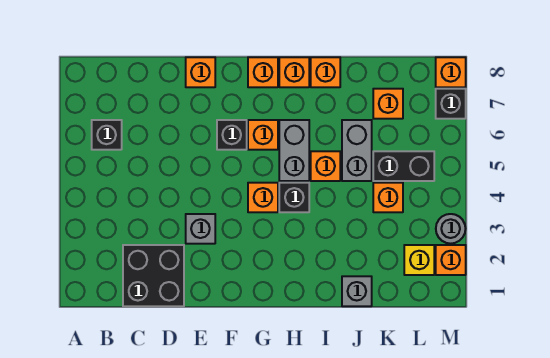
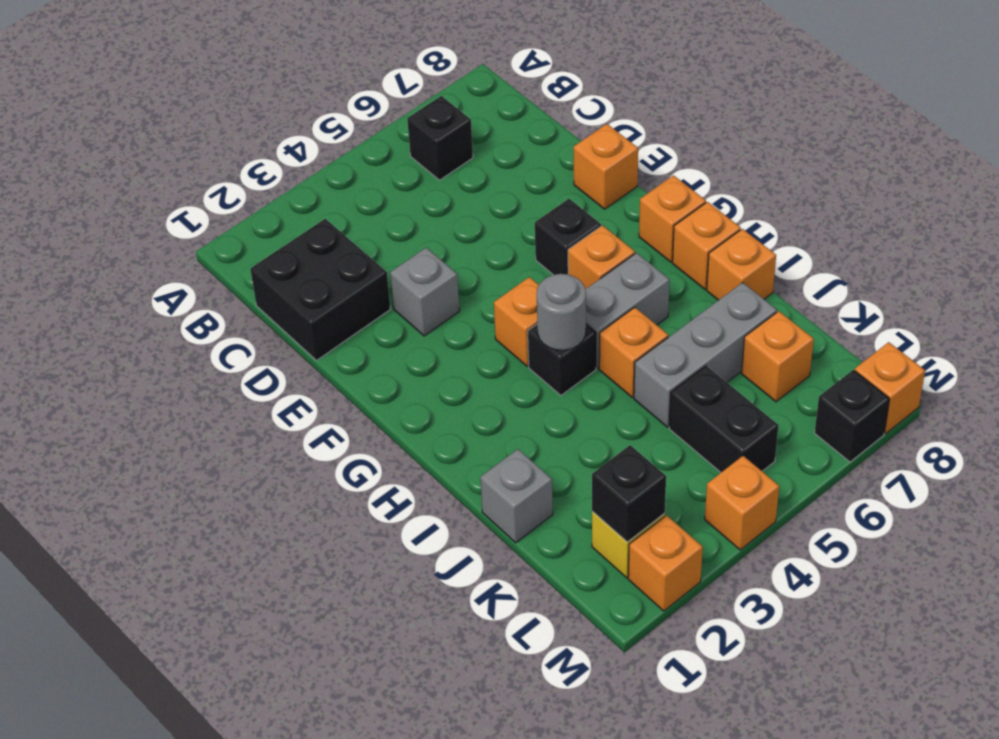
grey brick J5:J6 level 1 -> grey brick J5:J7 level 1
orange brick K4 level 1 -> orange brick M4 level 1
none -> black brick L2 level 2
grey round brick M3 level 1 -> grey round brick H4 level 2

